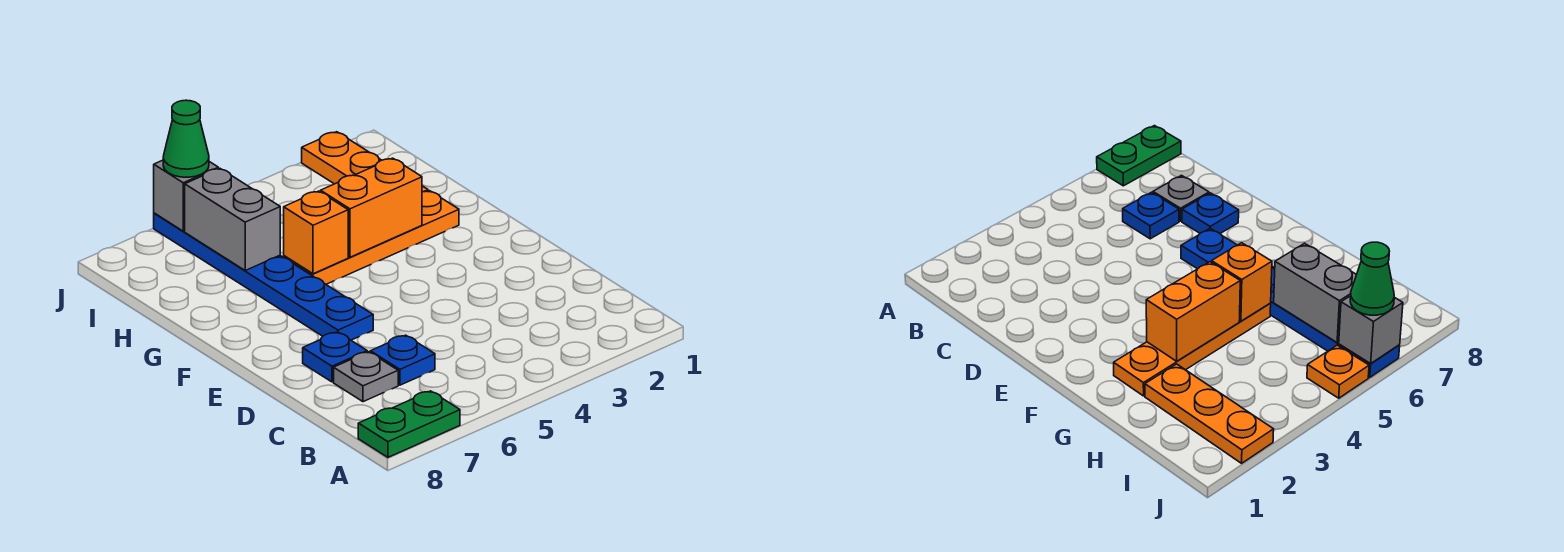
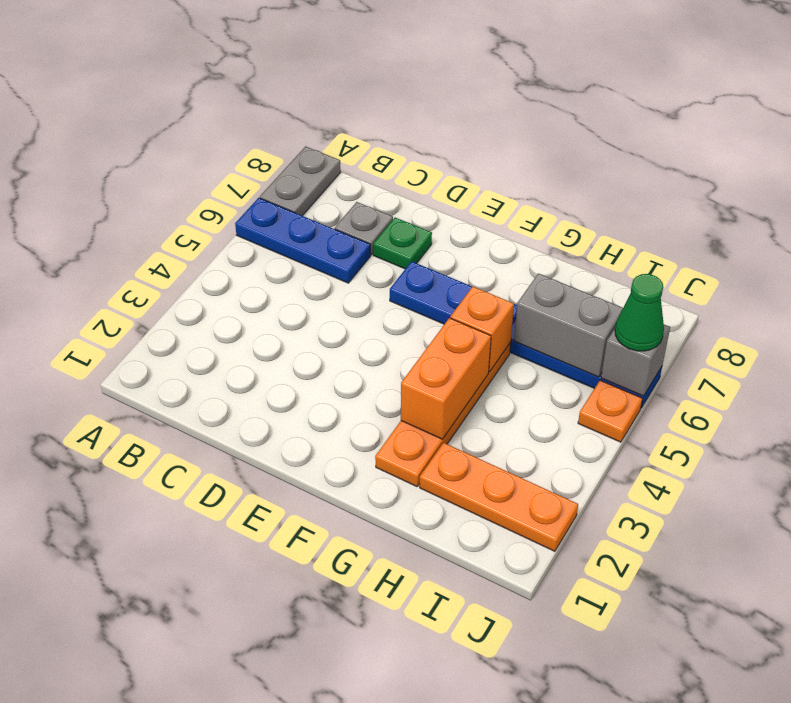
green plate A7:A8 level 1 -> grey plate A7:A8 level 1
blue plate C6 level 1 -> blue plate A6:C6 level 1
blue plate D7 level 1 -> green plate D7 level 1

